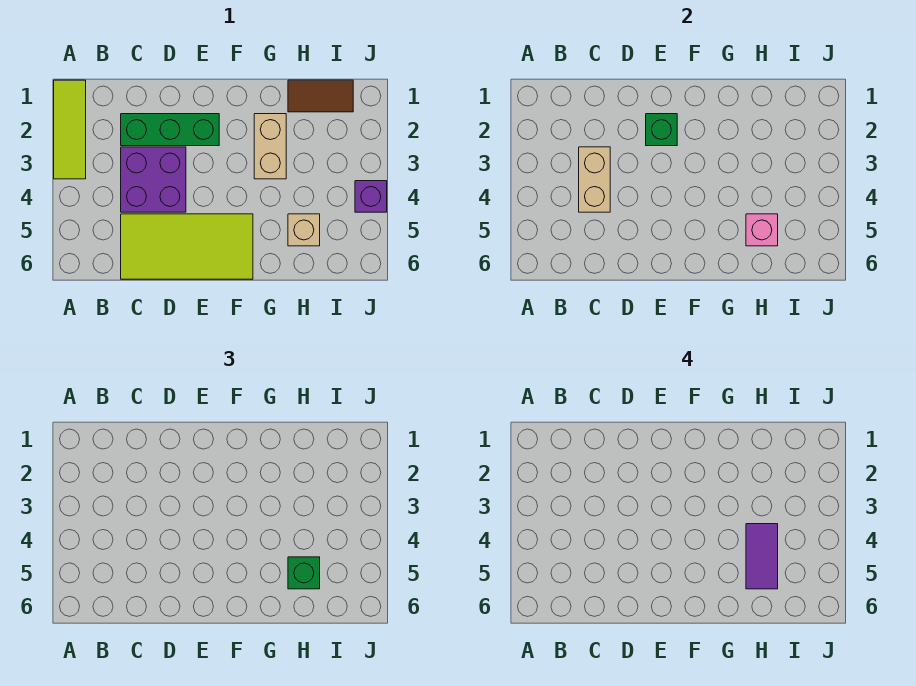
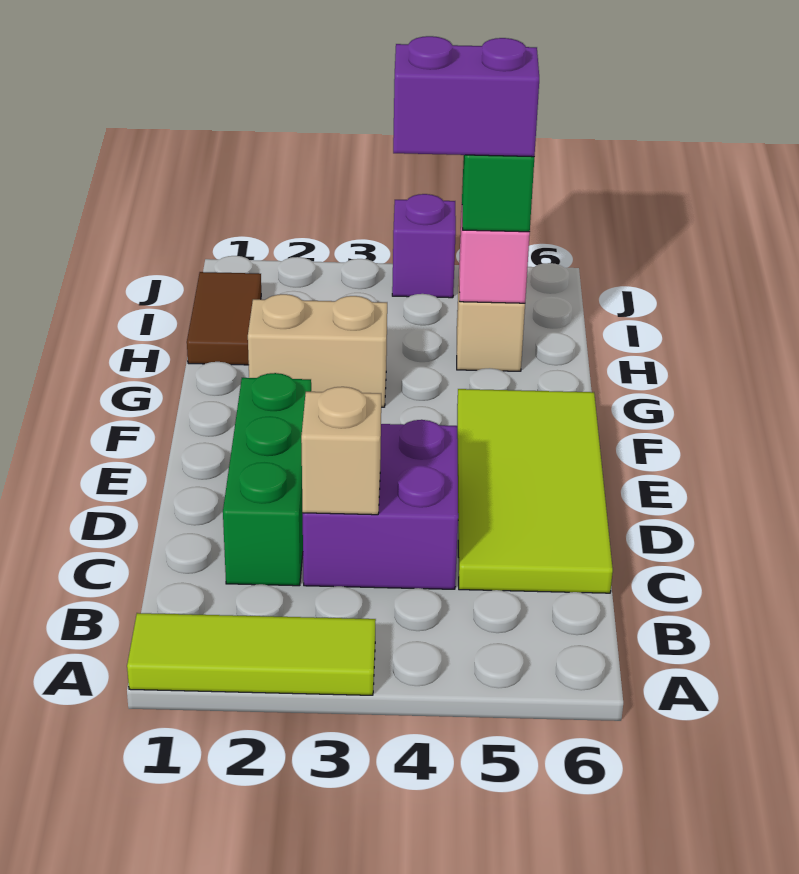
tan brick C3:C4 level 2 -> tan brick C3 level 2
green brick E2 level 2 -> none
purple tile H4:H5 level 4 -> purple brick H4:H5 level 4

